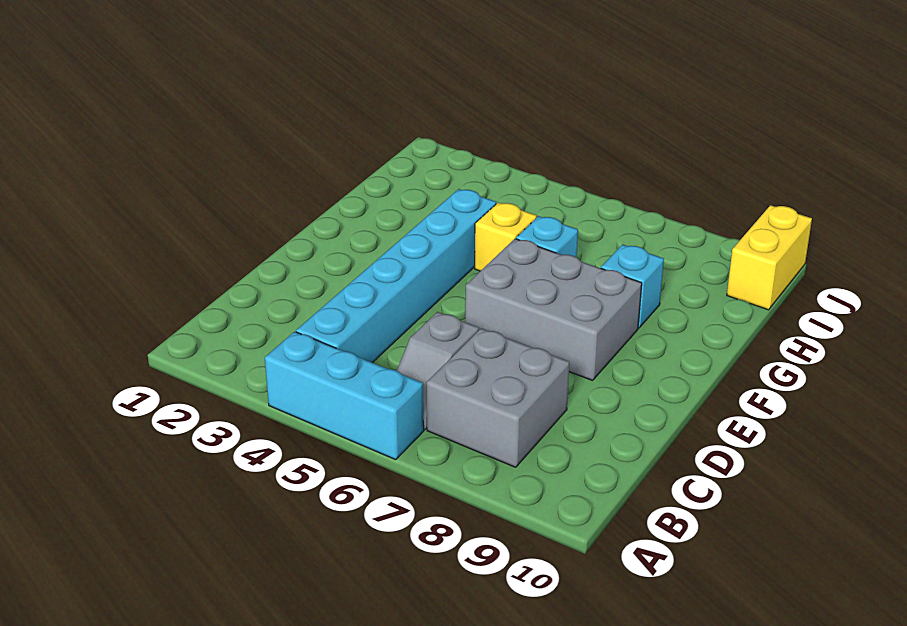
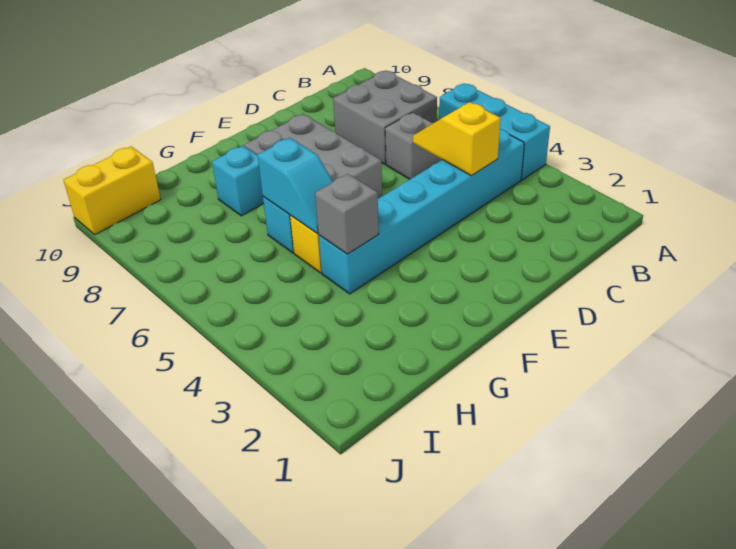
none -> yellow slope C4:C5 level 2 top 4
none -> grey brick G4 level 2
none -> cyan slope G5:G6 level 2 top 6

